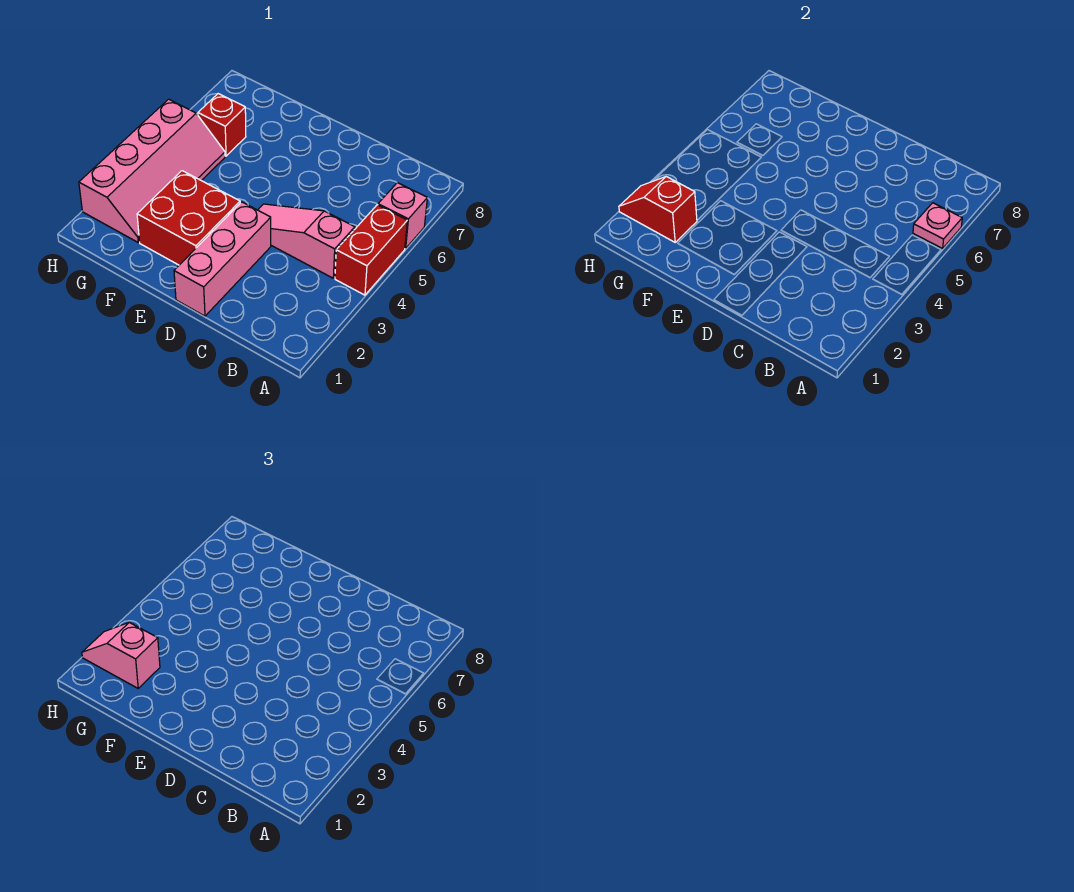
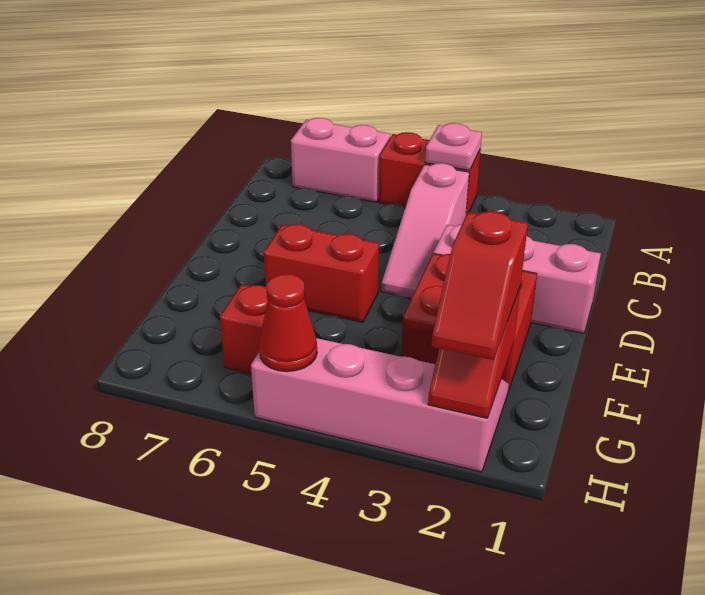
pink brick A6 level 1 -> pink brick A6:A7 level 1
pink plate A6 level 2 -> pink plate A4 level 2
none -> red brick E5:E6 level 1
pink slope G2:H2 level 3 top G -> red slope G2:H2 level 3 top G
none -> red cone H5 level 2

